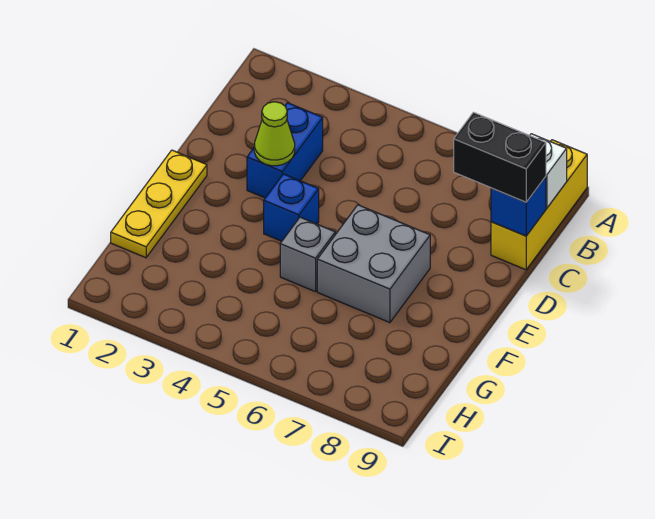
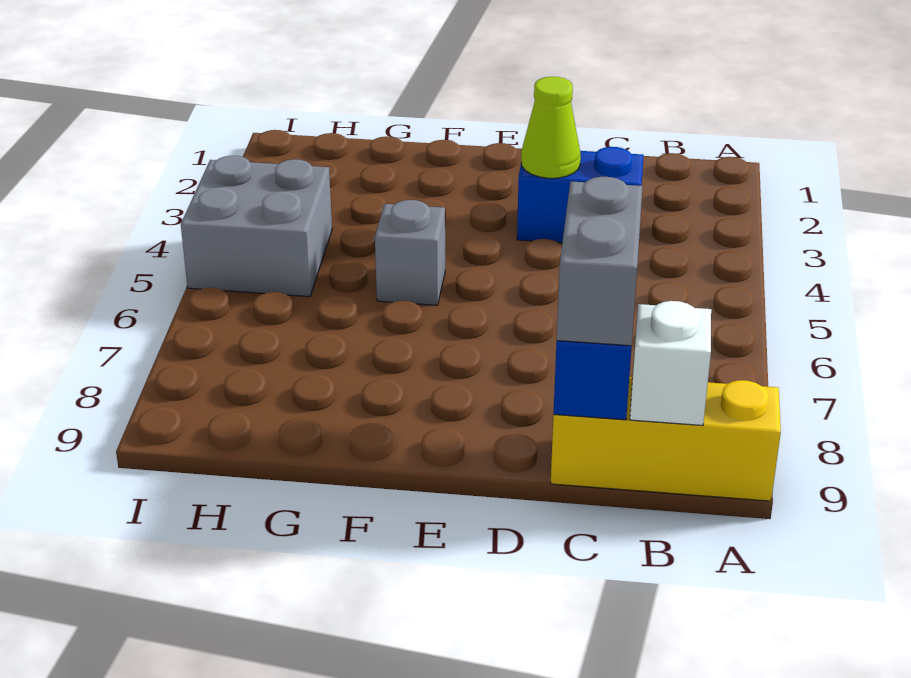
black brick C8:C9 level 3 -> grey brick C8:C9 level 3
yellow plate E1:G1 level 1 -> none
blue brick E4 level 1 -> none
grey brick E6:F7 level 1 -> grey brick H4:I5 level 1

